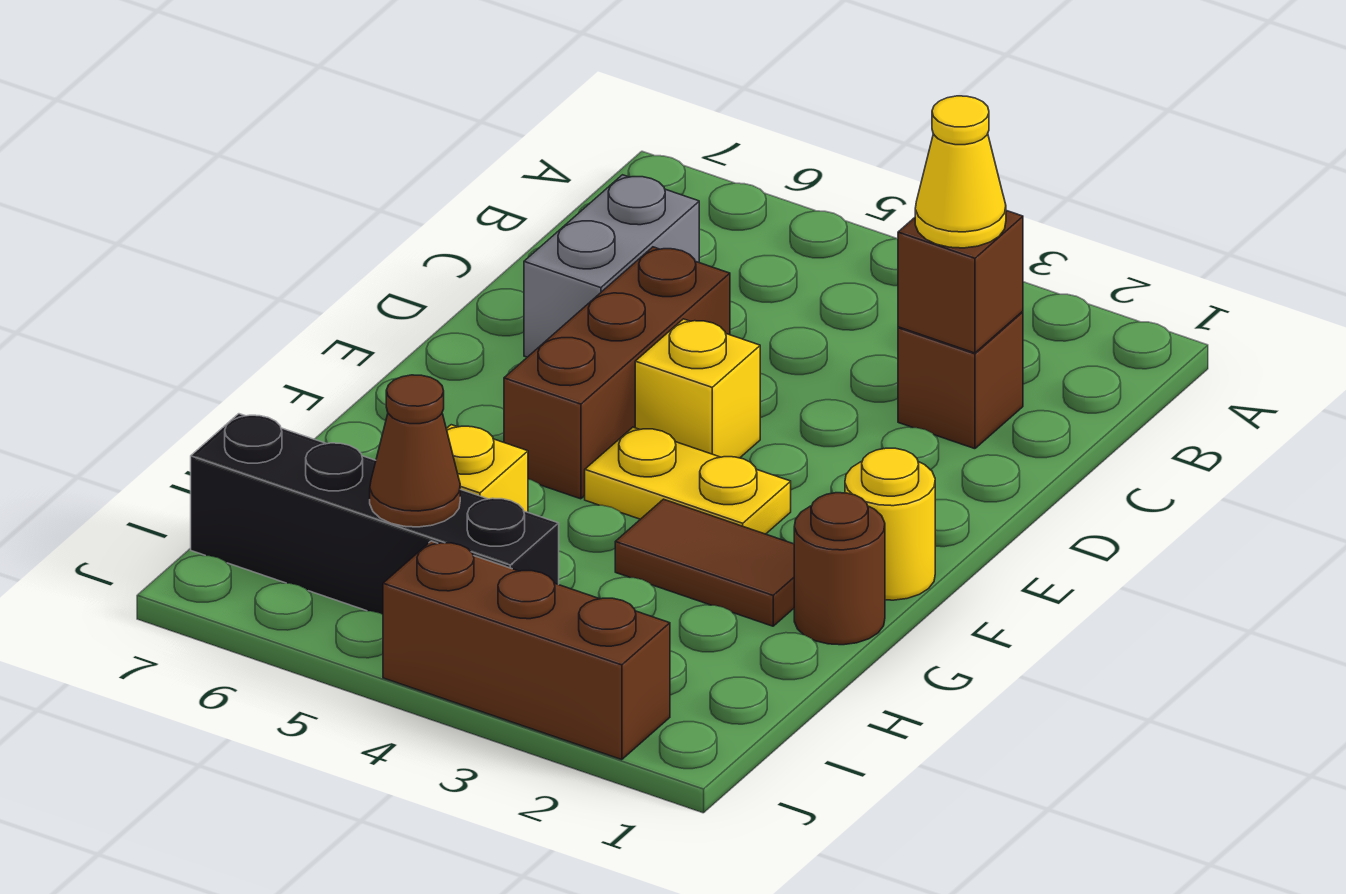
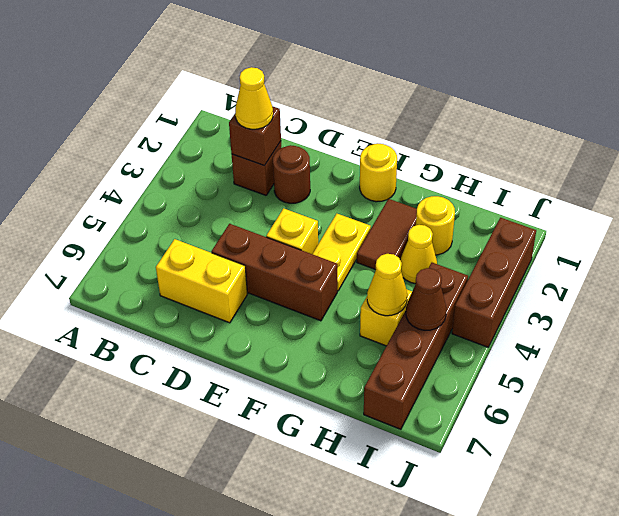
grey brick C6:D6 level 1 -> yellow brick C6:D6 level 1
brown round brick G1 level 1 -> brown round brick D2 level 1
none -> yellow round brick H2 level 1
none -> yellow cone H3 level 1
none -> yellow cone H5 level 2
black brick I4:I7 level 1 -> brown brick I4:I7 level 1

